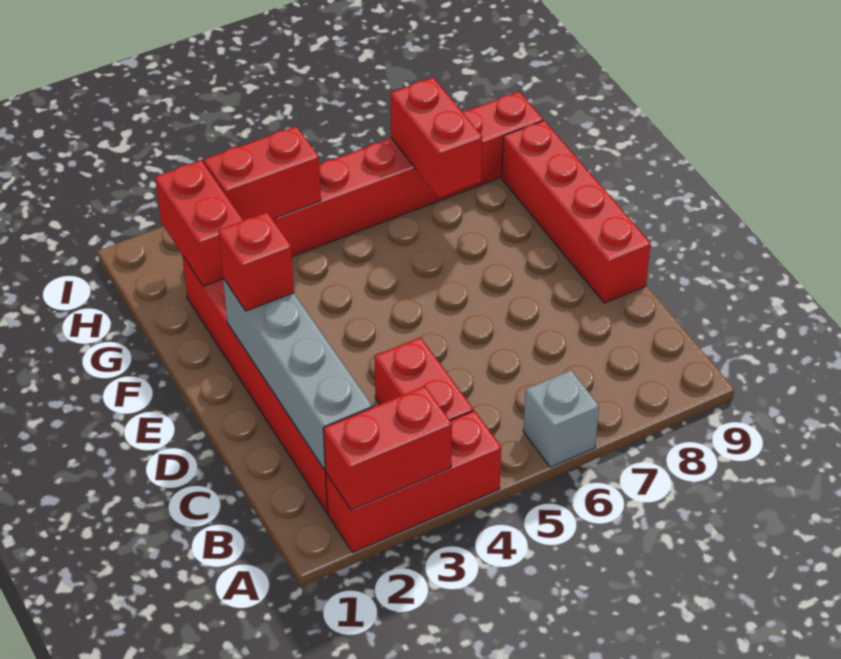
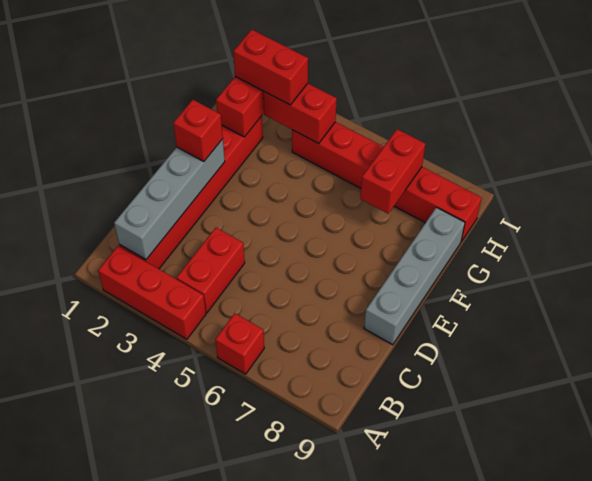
red brick A2:A3 level 2 -> red brick H2:H3 level 3
grey brick A6 level 1 -> red brick A6 level 1
red brick D9:G9 level 1 -> grey brick D9:G9 level 1

